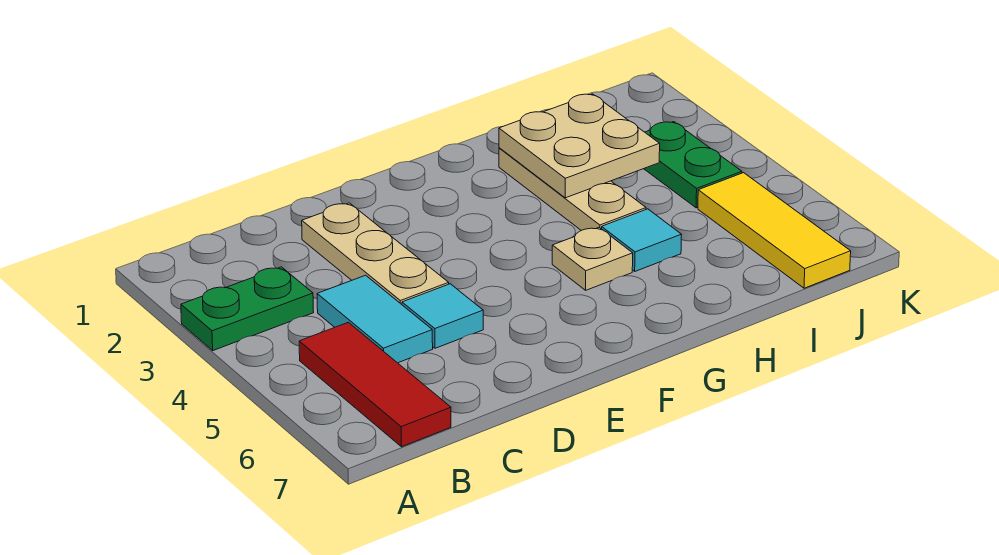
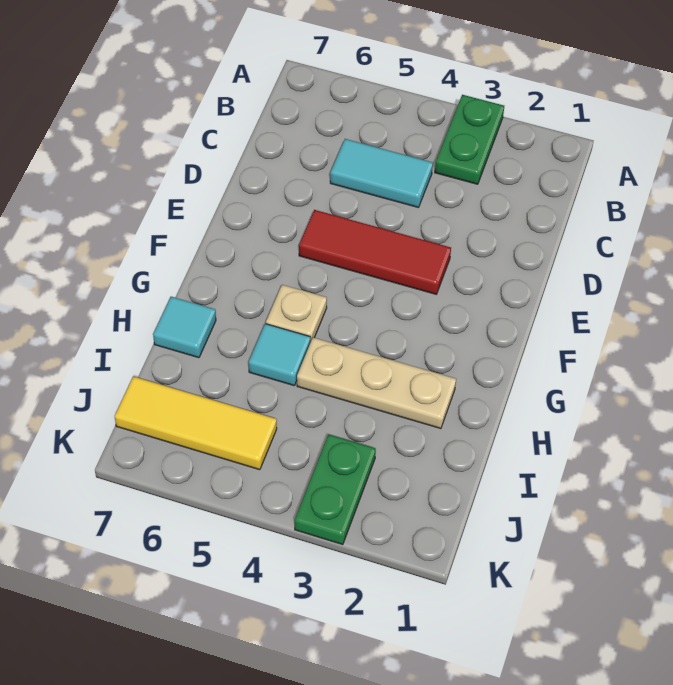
red tile B5:B7 level 1 -> red tile E3:E5 level 1
tan plate D2:D4 level 1 -> none
cyan tile D5 level 1 -> cyan tile H7 level 1
tan plate H2:I3 level 2 -> none
green plate J3:J4 level 1 -> green plate J3:K3 level 1

